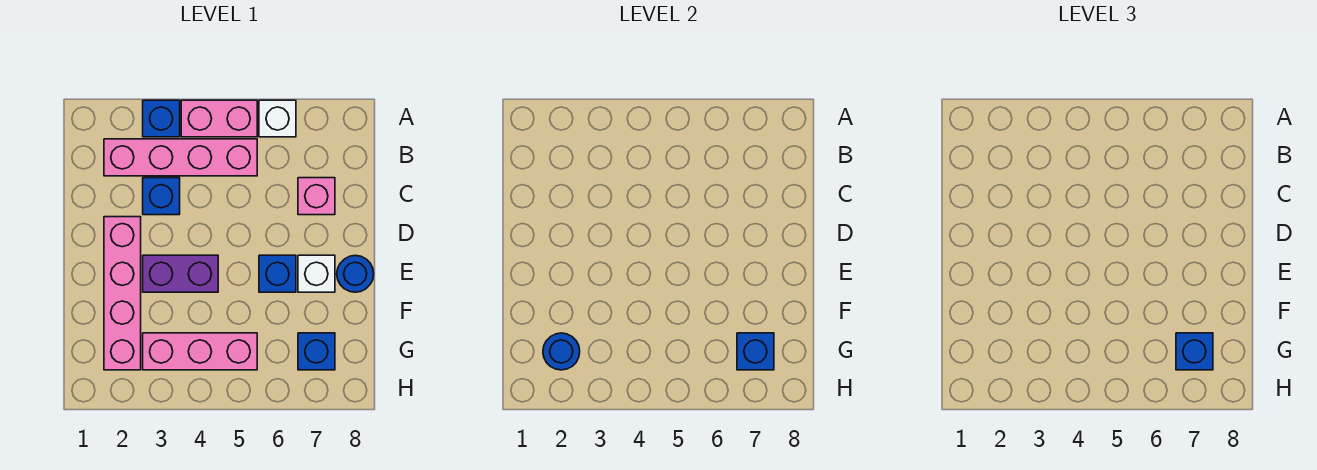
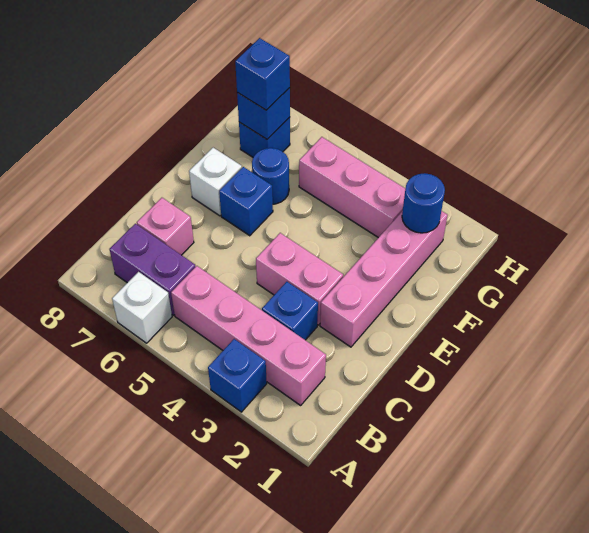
pink brick A4:A5 level 1 -> pink brick D3:D4 level 1
purple brick E3:E4 level 1 -> purple brick B6:B7 level 1
blue round brick E8 level 1 -> blue round brick F6 level 1

